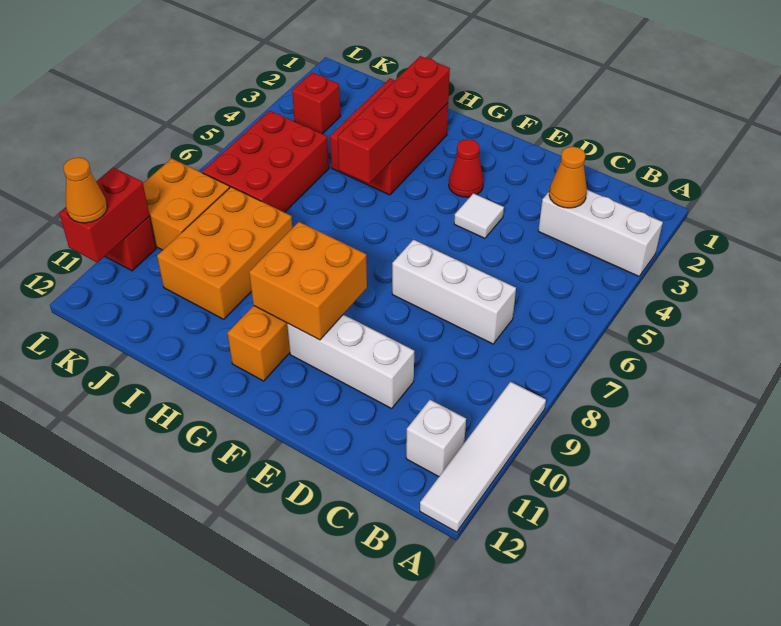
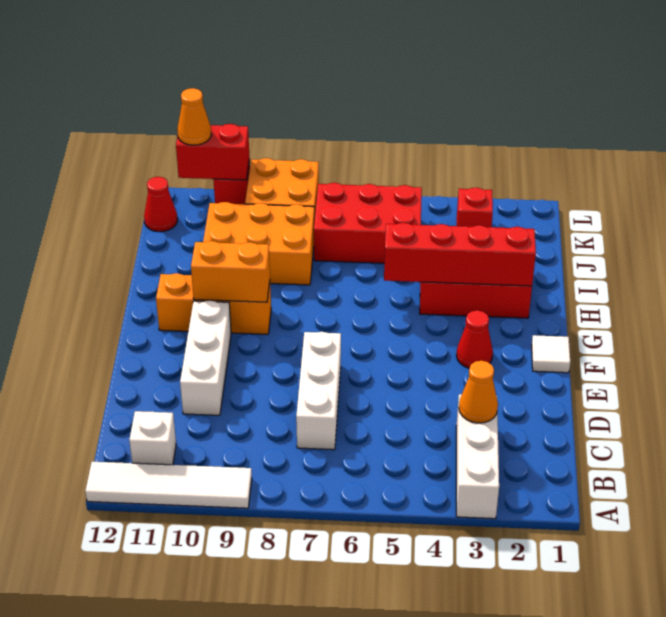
white tile E4 level 1 -> white tile F1 level 1
orange brick F9:G10 level 2 -> orange brick G9:G10 level 2
none -> red cone K12 level 1

